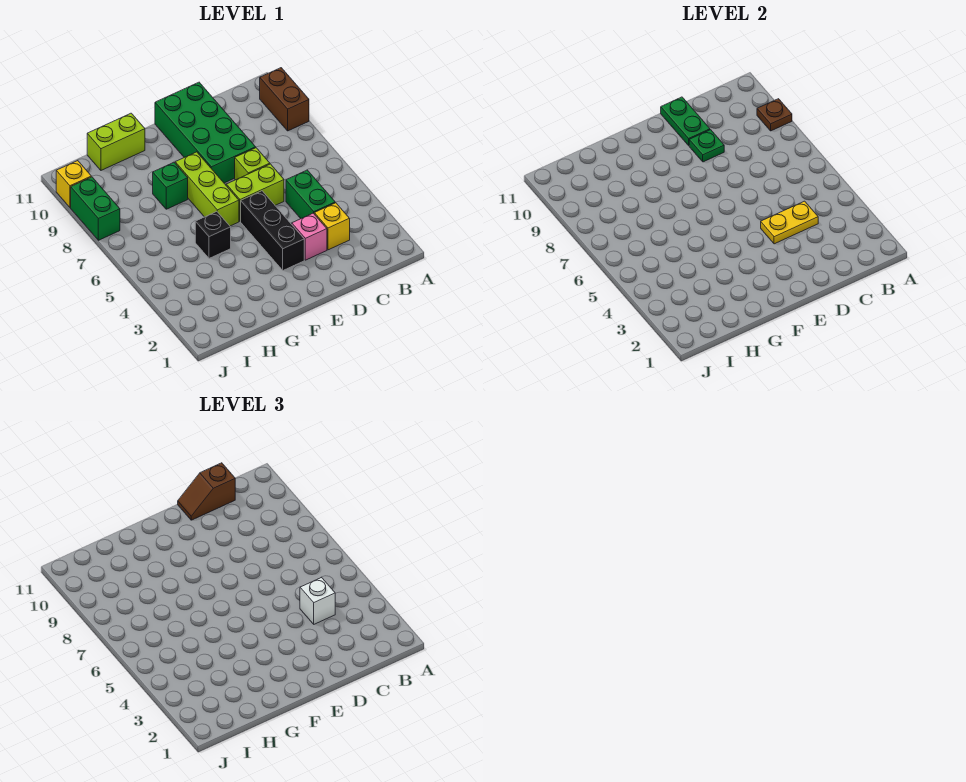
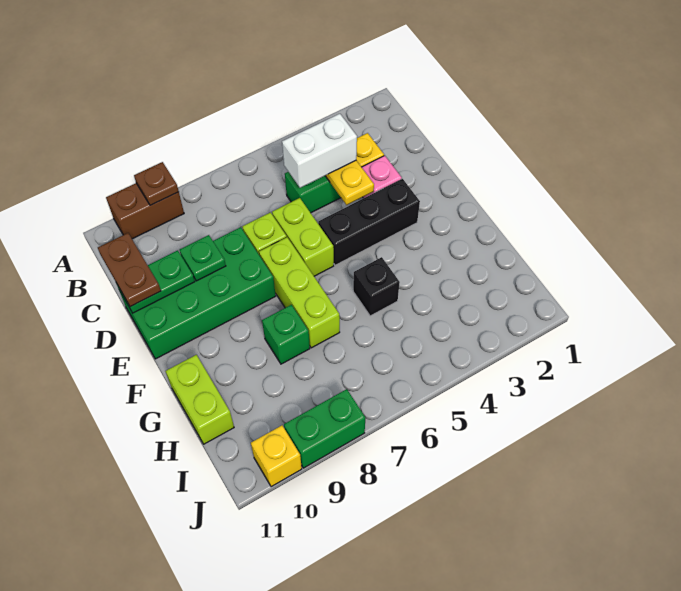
white brick C4 level 3 -> white brick C4:C5 level 3
brown slope C11:D11 level 3 top C -> brown plate C11:D11 level 3
lime brick F6:F8 level 1 -> lime brick E7:G7 level 1

